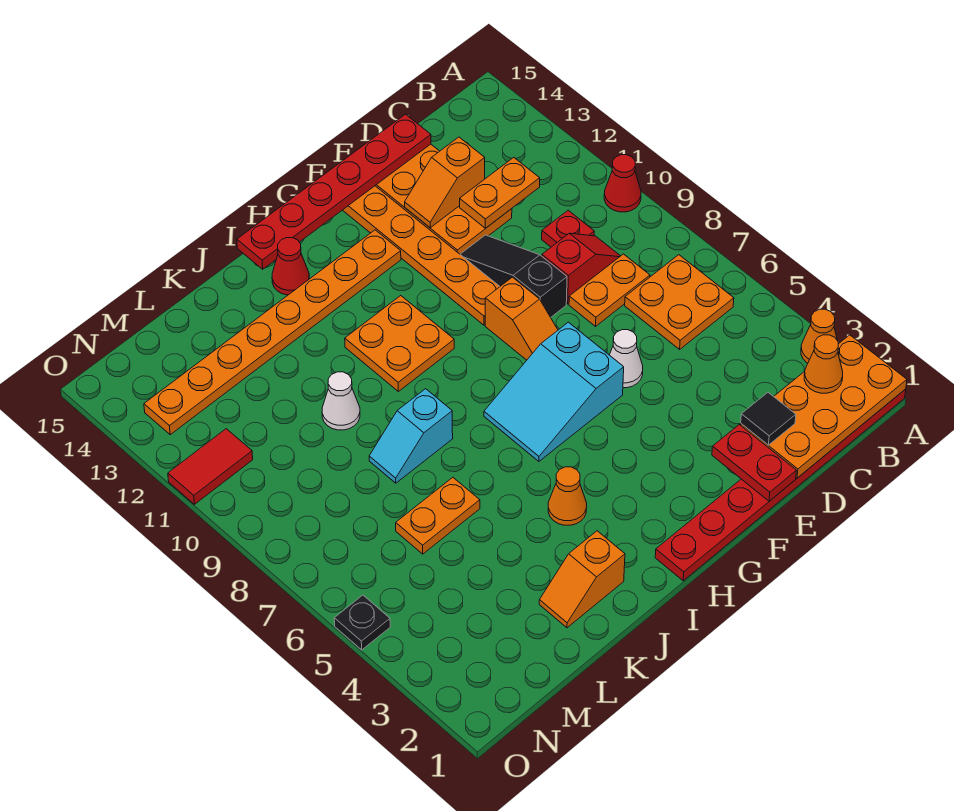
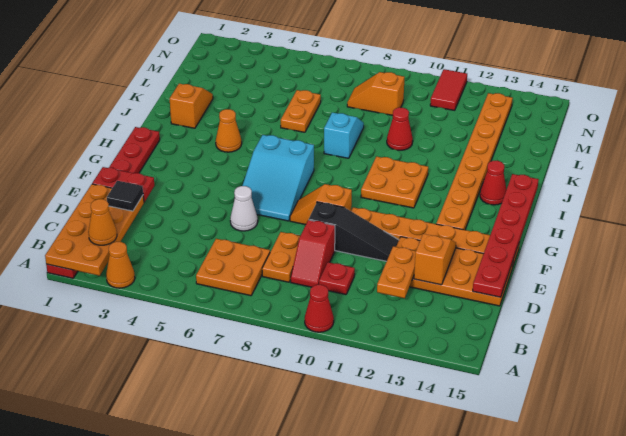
cyan slope F6:H7 level 1 top F -> cyan slope F6:H7 level 1 top H
white cone K10 level 1 -> red cone K10 level 1
none -> orange slope M8:M9 level 1 top 9
black plate O5 level 1 -> none

